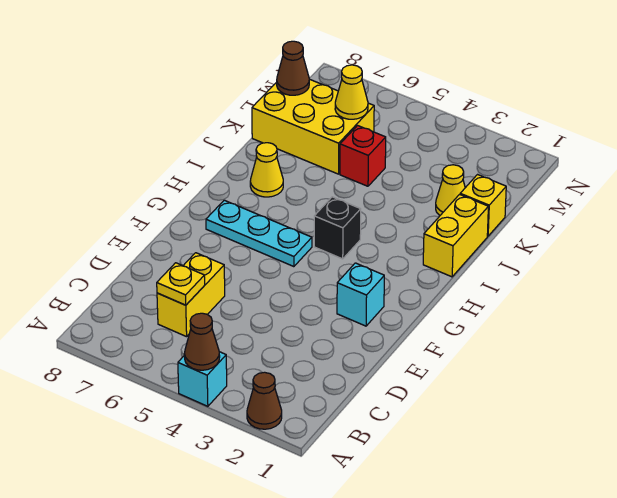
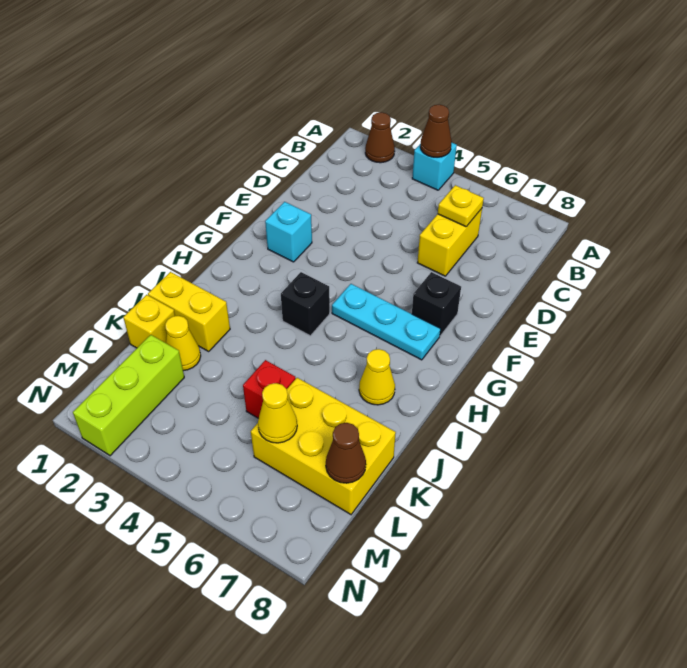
none -> black brick F7 level 1
yellow brick I1:J1 level 1 -> yellow brick J1:J2 level 1
none -> lime brick L2:N2 level 1

